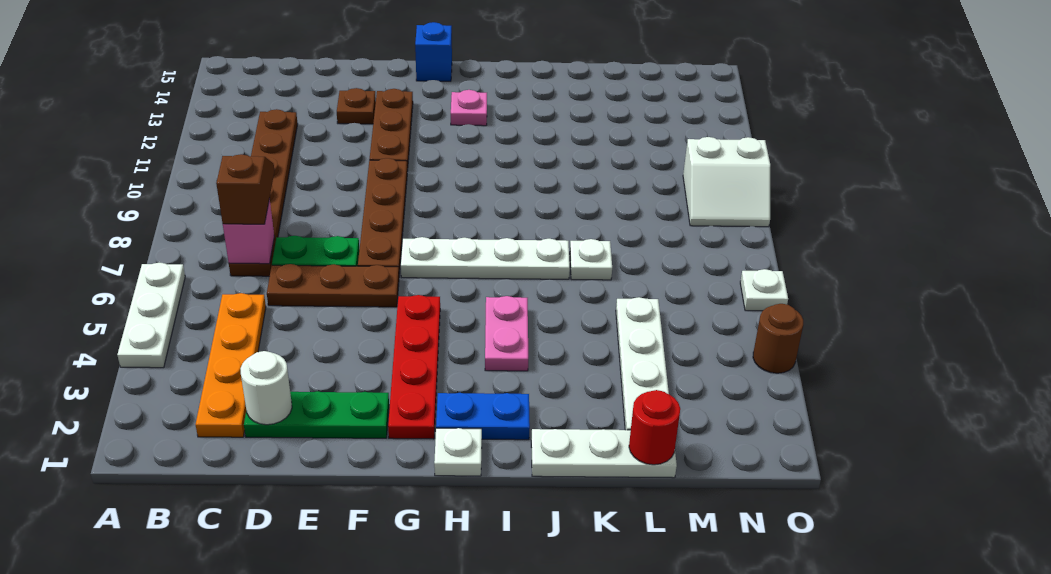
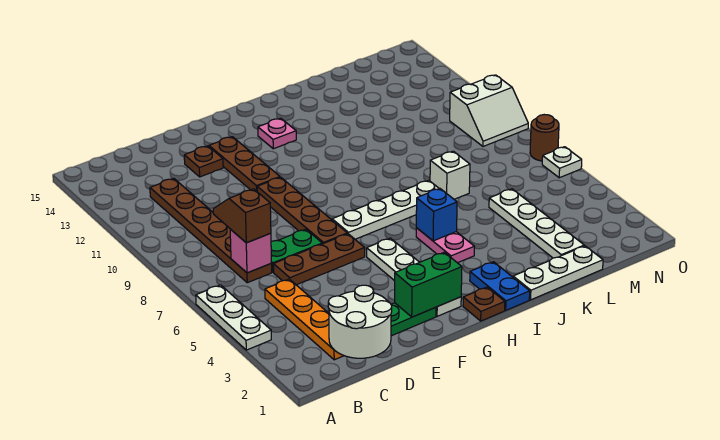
white round brick D2 level 2 -> white round brick C1:D2 level 2
none -> green brick F2:G2 level 2
red plate G2:G5 level 1 -> white plate G2:G5 level 1
blue brick G15 level 1 -> blue brick I5 level 2
white plate H1 level 1 -> brown plate H1 level 1
blue plate H2:I2 level 1 -> blue plate I1:I2 level 1
white plate K7 level 1 -> white brick K7 level 1
red round brick L1 level 2 -> none
brown round brick O4 level 1 -> brown round brick O7 level 1

